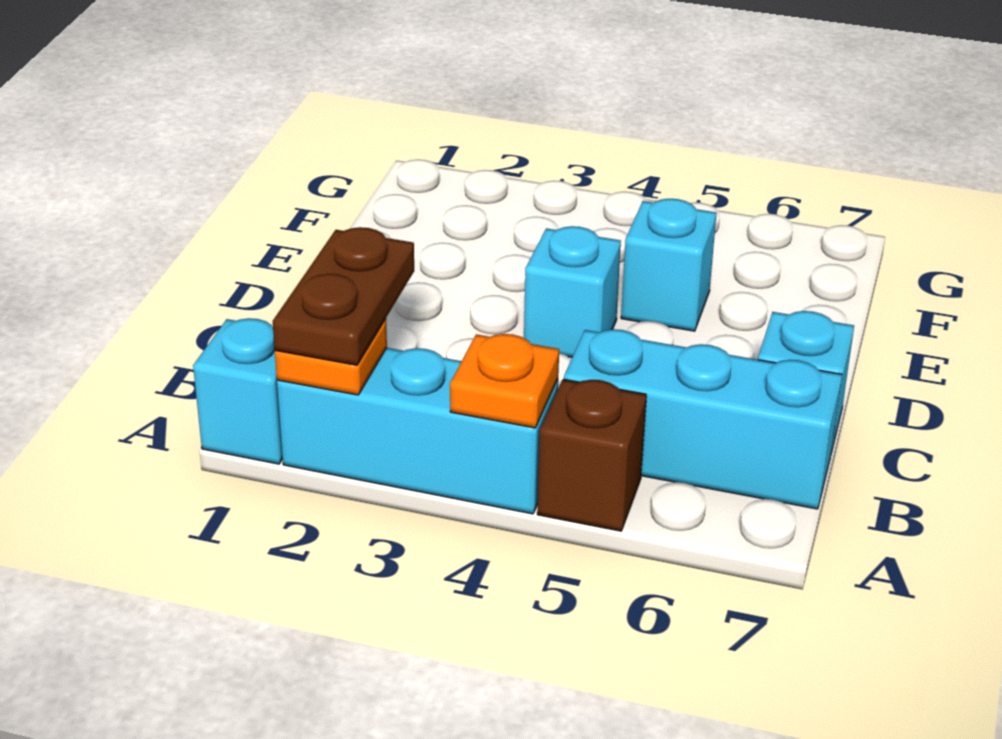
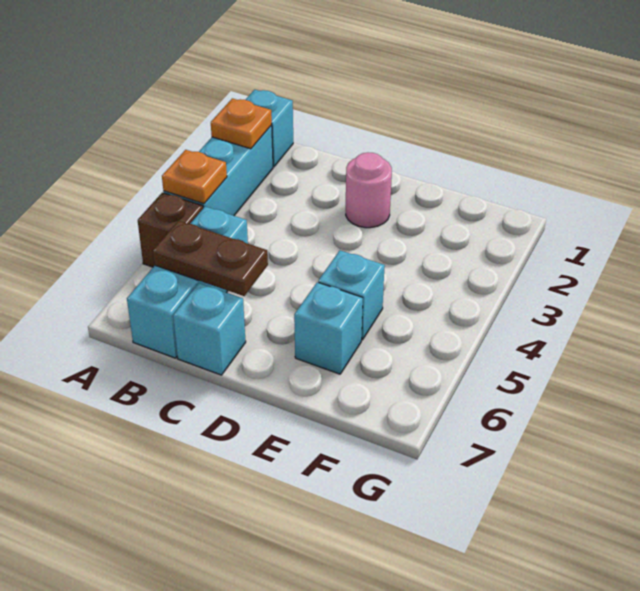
brown plate A2:B2 level 3 -> brown plate B6:C6 level 2
none -> pink round brick D2 level 1
cyan brick D4 level 1 -> cyan brick E6 level 1

